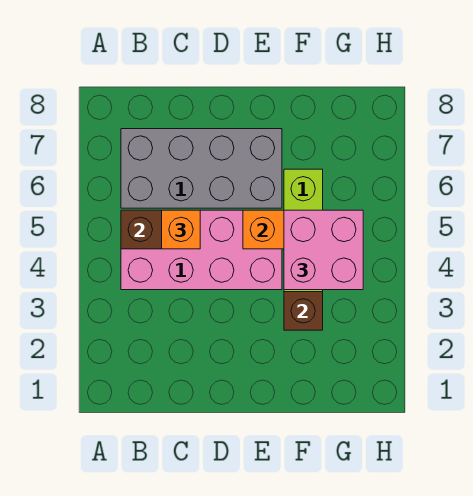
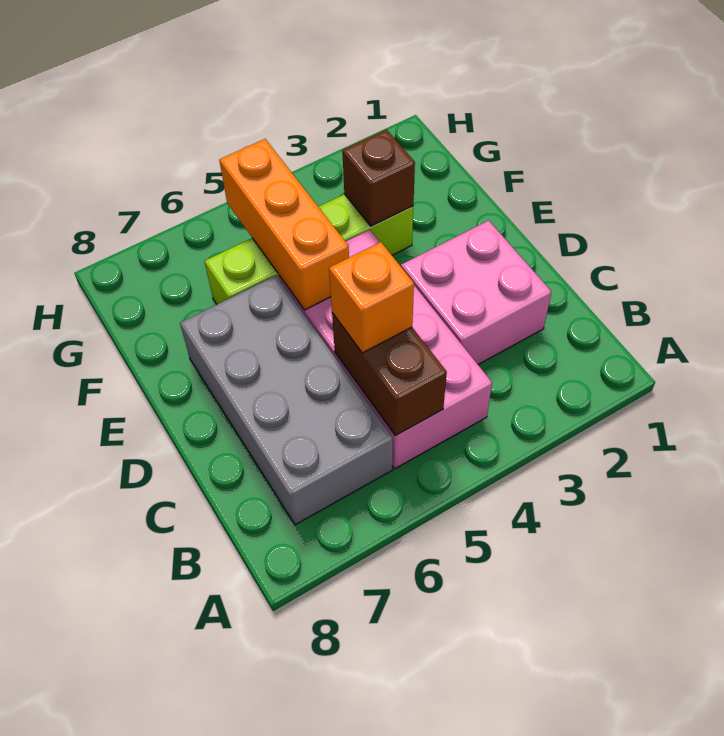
pink brick F4:G5 level 3 -> pink brick C2:D3 level 1

